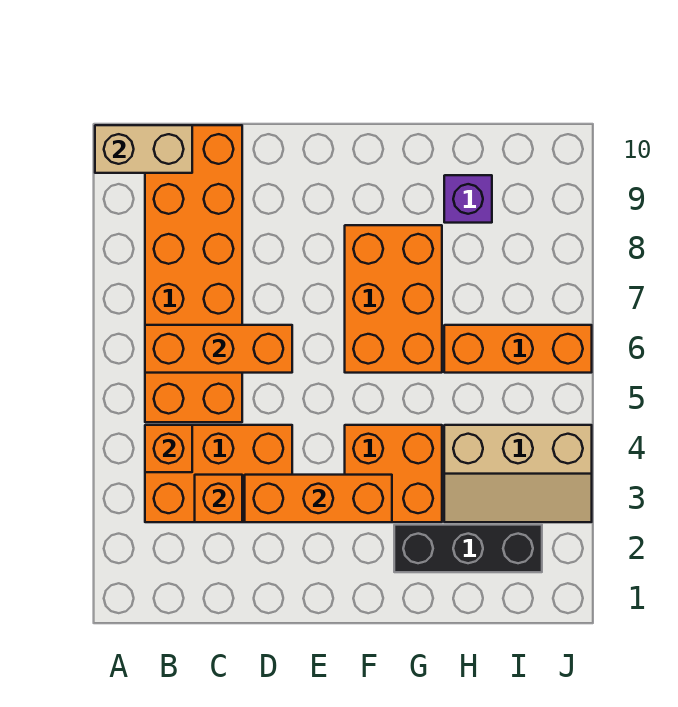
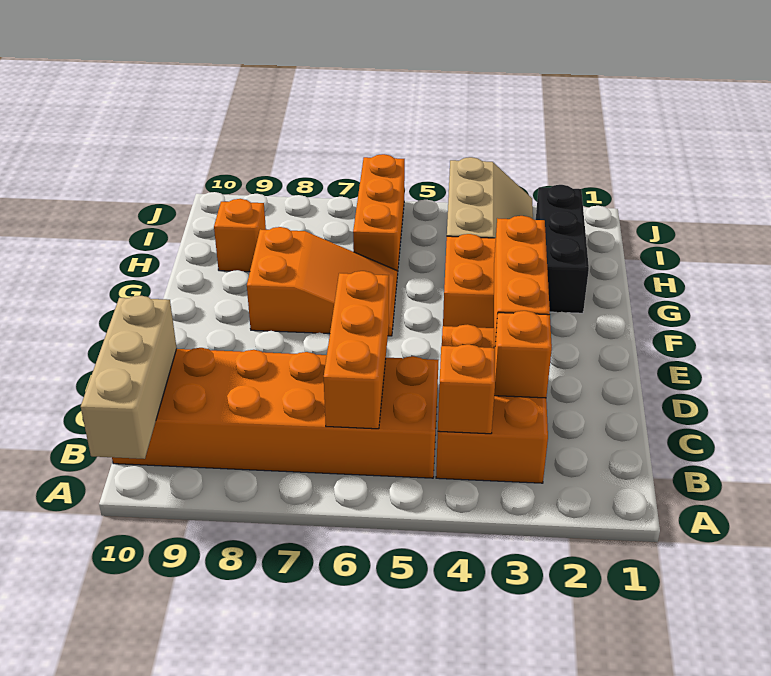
tan brick A10:B10 level 2 -> tan brick A10:C10 level 2
orange brick F6:G8 level 1 -> orange slope F6:G8 level 1 top 8
purple brick H9 level 1 -> orange brick H9 level 1

